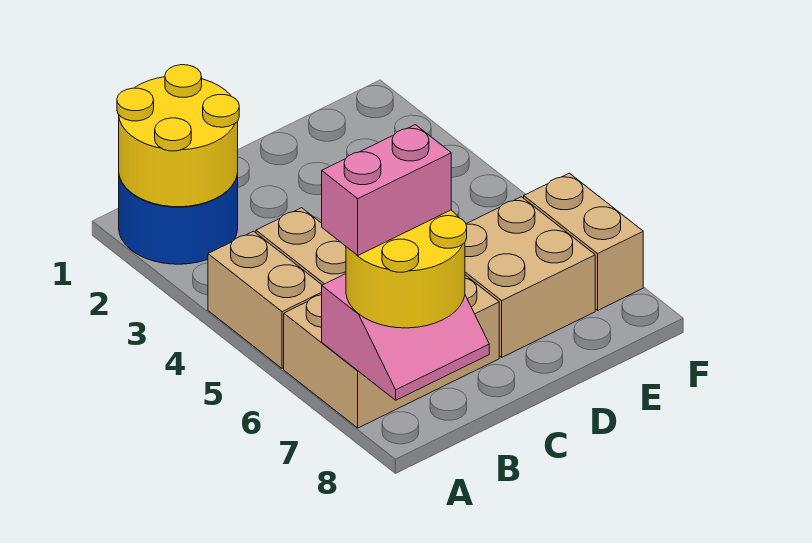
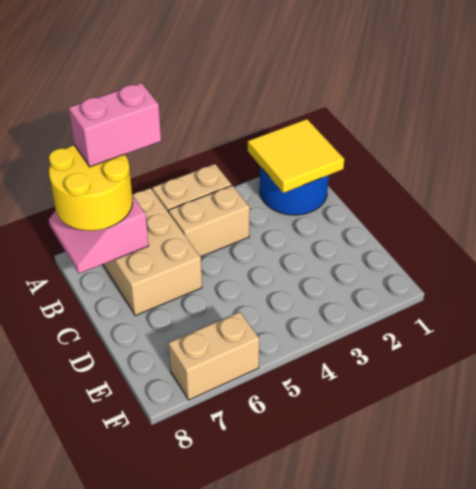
yellow round brick A1:B2 level 2 -> yellow tile A1:B2 level 2
pink brick A7:B7 level 4 -> pink brick A6:A7 level 4
tan brick D6:E7 level 1 -> none

